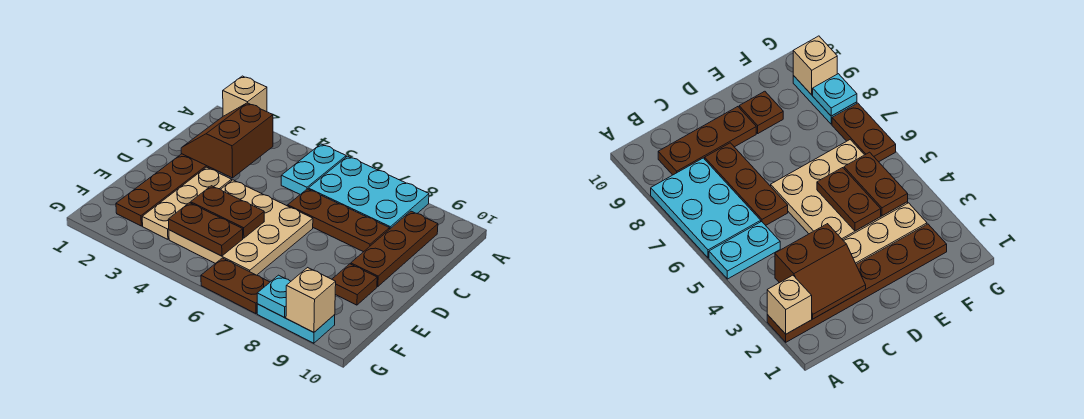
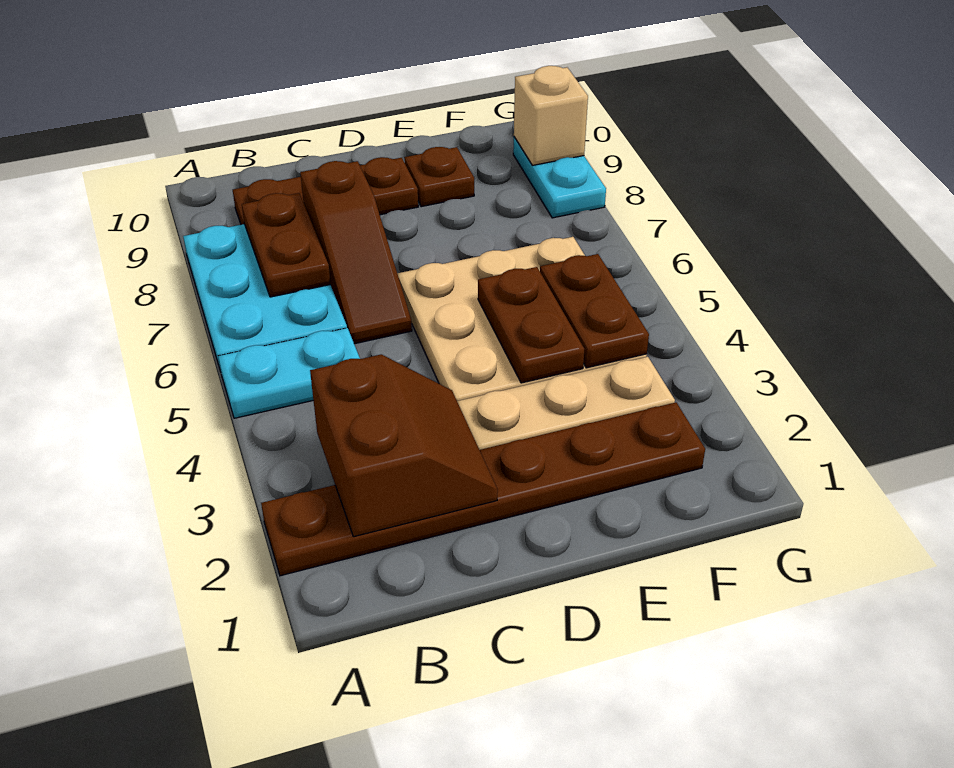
tan brick A2 level 2 -> none
brown slope B2:C3 level 2 top 3 -> brown slope B2:C3 level 2 top B
brown plate C6:C8 level 1 -> brown slope C6:C8 level 1 top 8
brown plate G6:G7 level 1 -> brown plate B7:B8 level 2
cyan plate G8 level 2 -> none

